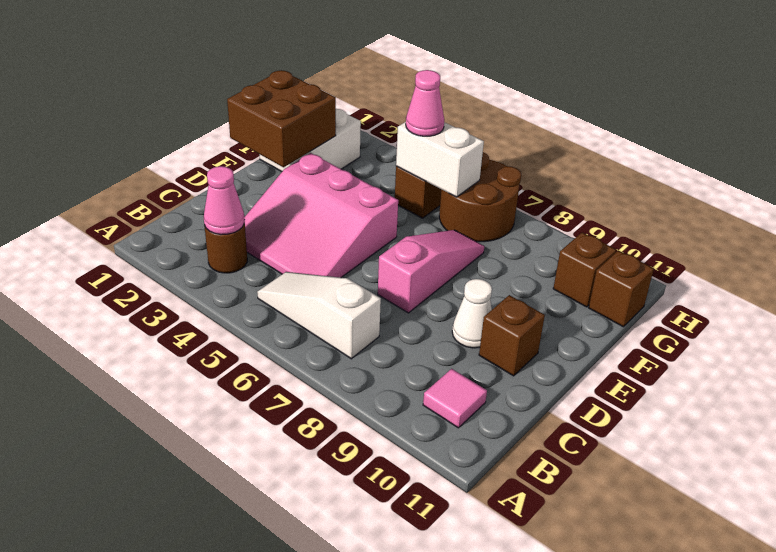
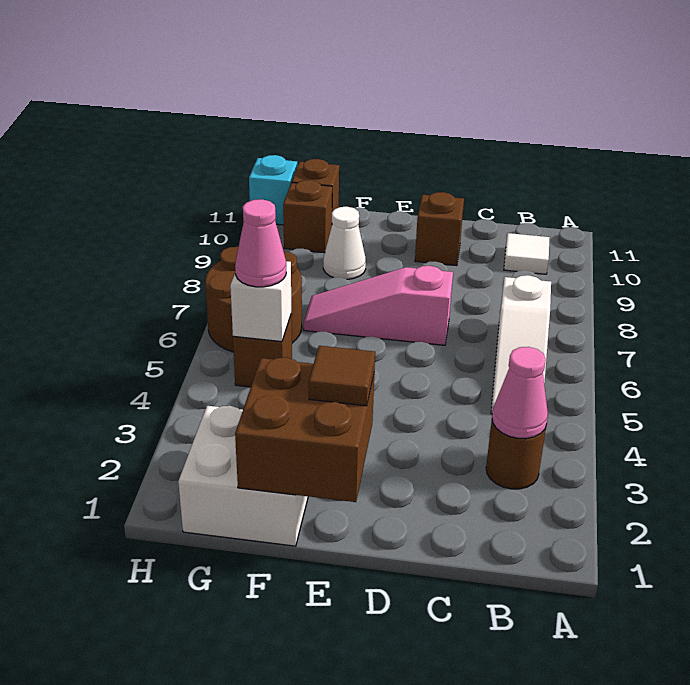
pink tile B10 level 1 -> white tile B10 level 1
pink slope C3:E5 level 1 top E -> none
white cone D9 level 1 -> white cone F9 level 1
none -> brown tile E2 level 3
white brick G5:G6 level 2 -> white brick G5 level 2
none -> cyan brick H11 level 1

